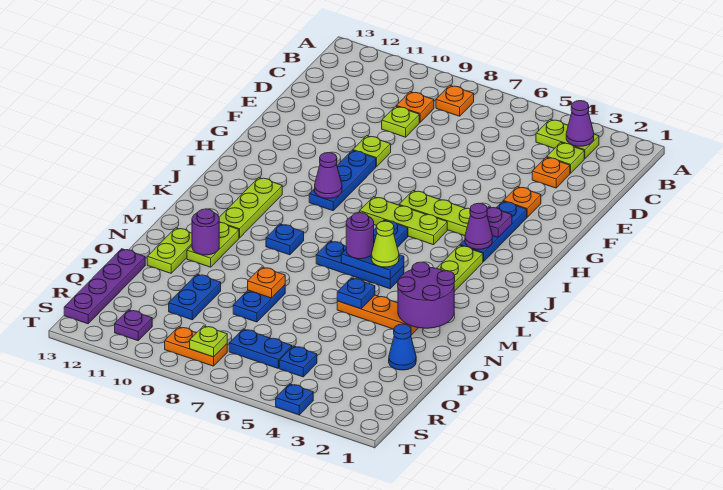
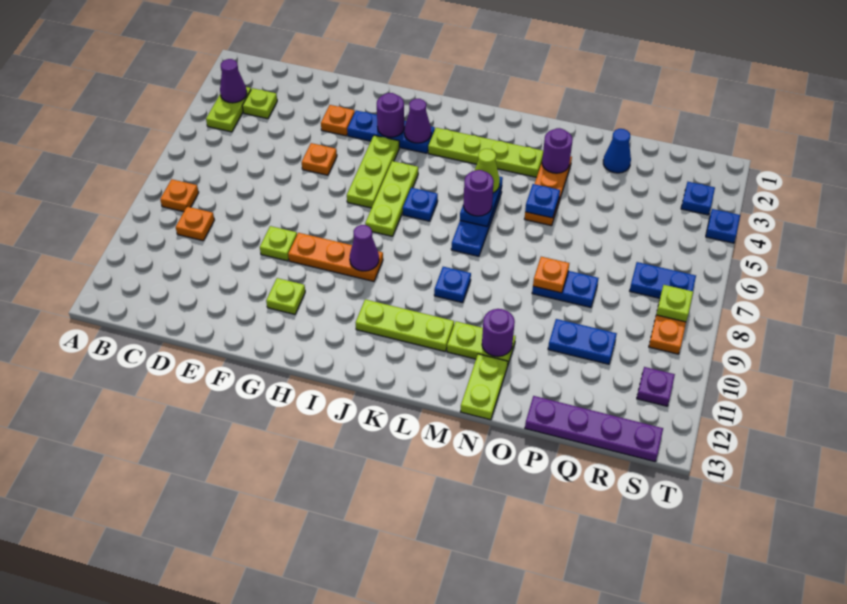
orange plate D3 level 1 -> orange plate F5 level 1
lime plate D9 level 1 -> lime plate G11 level 1
blue plate G9:I9 level 1 -> orange plate G9:I9 level 1
purple plate H3 level 2 -> purple round brick H3 level 2
purple round brick M2:N3 level 2 -> purple round brick N3 level 2
lime plate N12:O12 level 1 -> lime plate N12:N13 level 1
blue plate R5 level 1 -> blue plate S3 level 1
blue plate R6:R7 level 1 -> blue plate R7:S7 level 1

